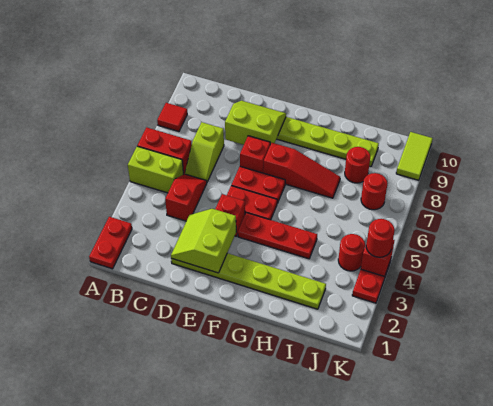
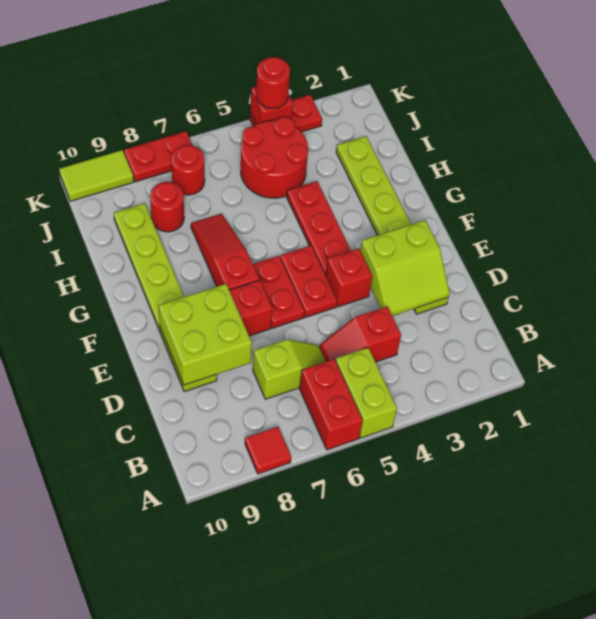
red plate A1:A2 level 1 -> red plate K7:K8 level 1
lime slope D8:E9 level 2 top 8 -> lime brick D8:E9 level 2
red round brick J4 level 1 -> red round brick I4:J5 level 1

